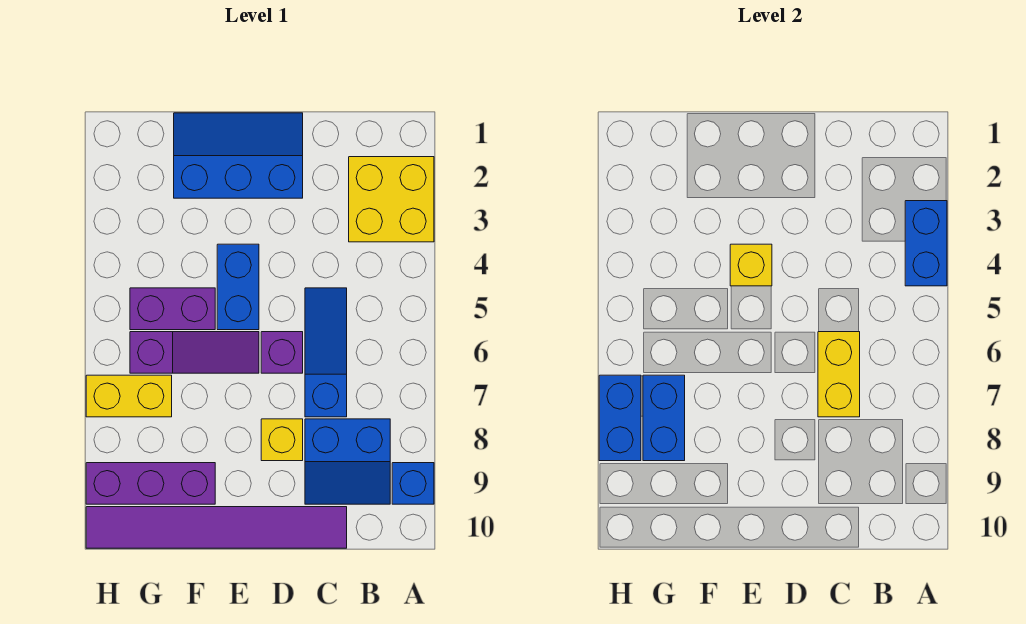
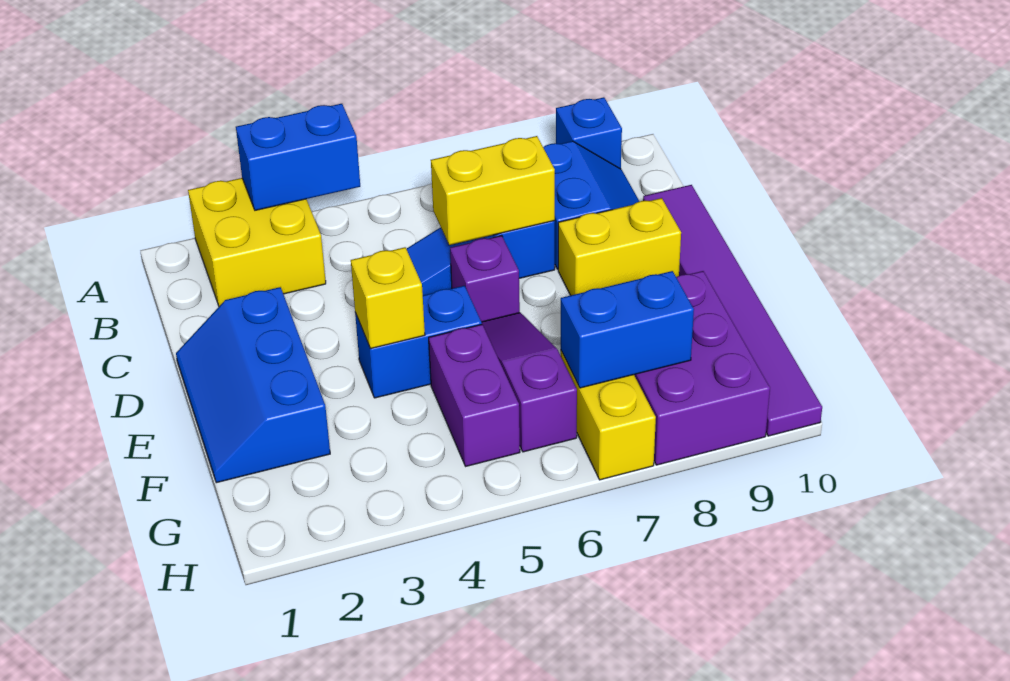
yellow brick D8 level 1 -> yellow brick D8:D9 level 1
purple brick F9:H9 level 1 -> purple brick F8:H9 level 1
blue brick H7:H8 level 2 -> none

